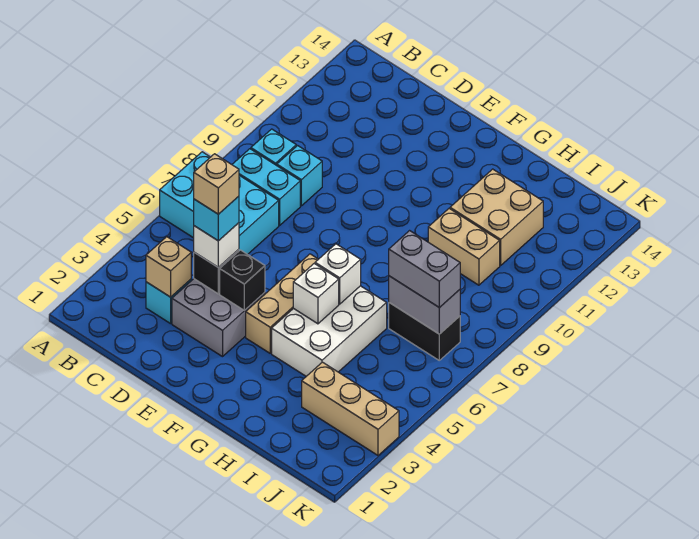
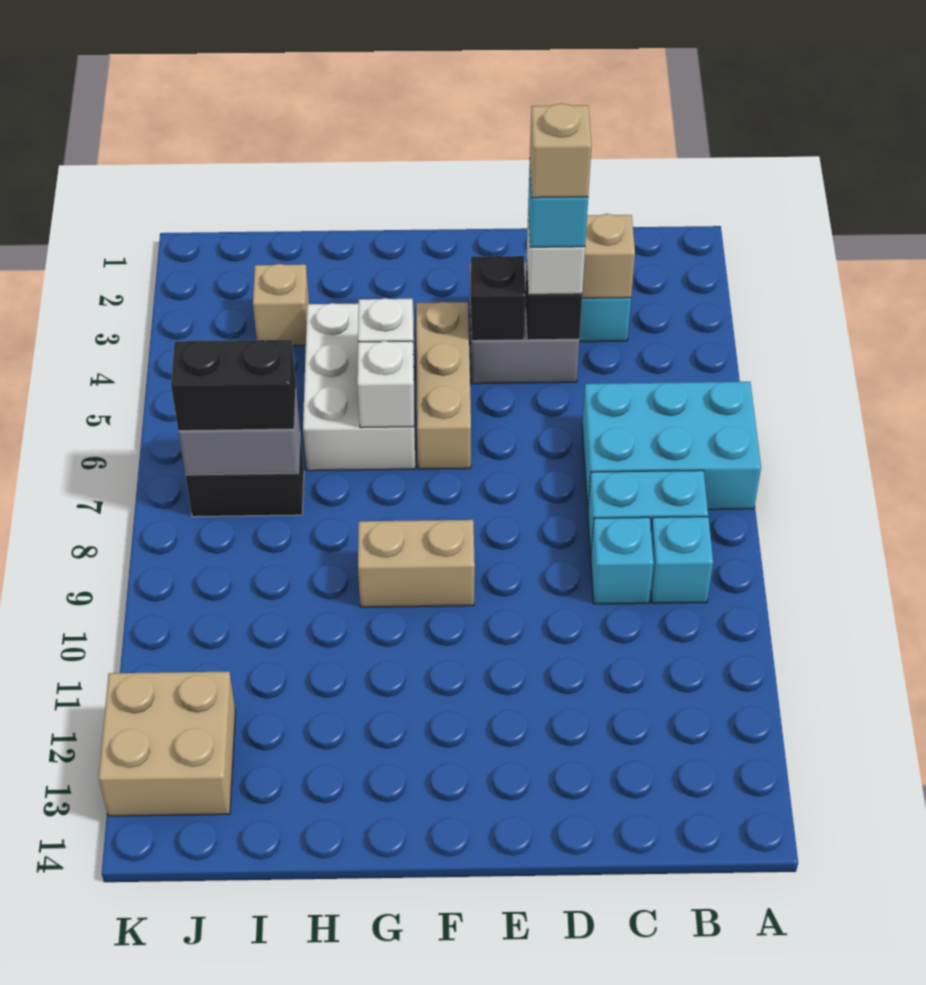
tan brick H10:I10 level 1 -> tan brick F9:G9 level 1
tan brick H11:I12 level 1 -> tan brick J12:K13 level 1
tan brick I3:K3 level 1 -> tan brick I3 level 1
grey brick I7:J7 level 3 -> black brick I7:J7 level 3

